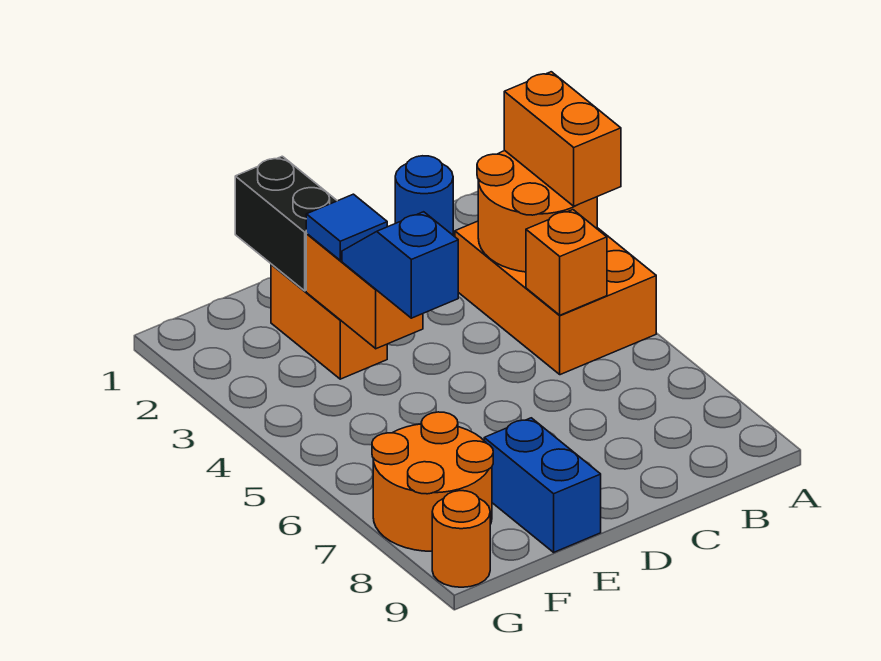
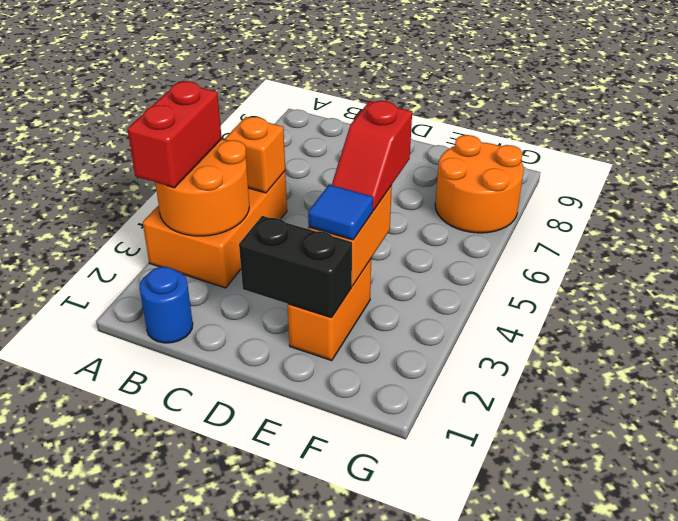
orange brick A3:A4 level 3 -> red brick A3:A4 level 3
black brick E1:E2 level 2 -> black brick D2:E2 level 2
blue slope E4:E5 level 3 top 5 -> red slope E4:E5 level 3 top 5
blue brick E8:E9 level 1 -> none
orange round brick G9 level 1 -> none

